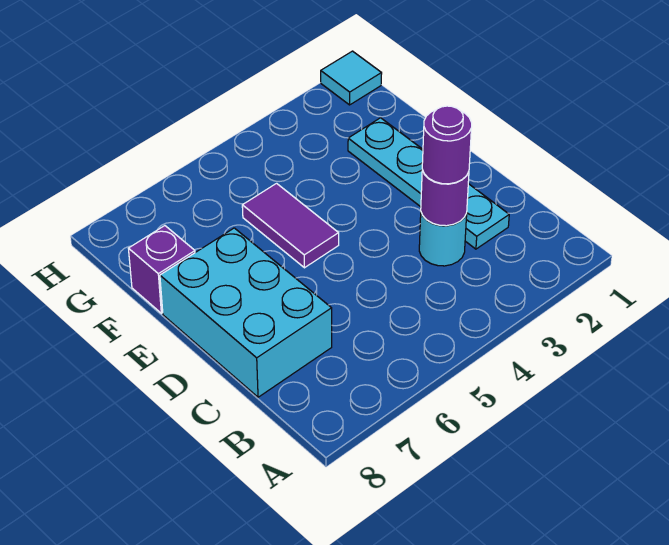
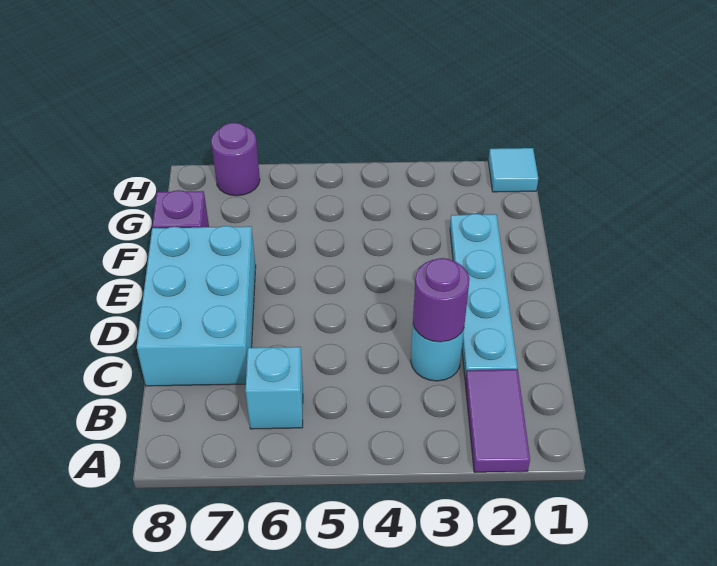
none -> cyan brick B6 level 1
purple round brick C3 level 3 -> purple round brick H7 level 1
purple tile E5:F5 level 1 -> purple tile A2:B2 level 1

